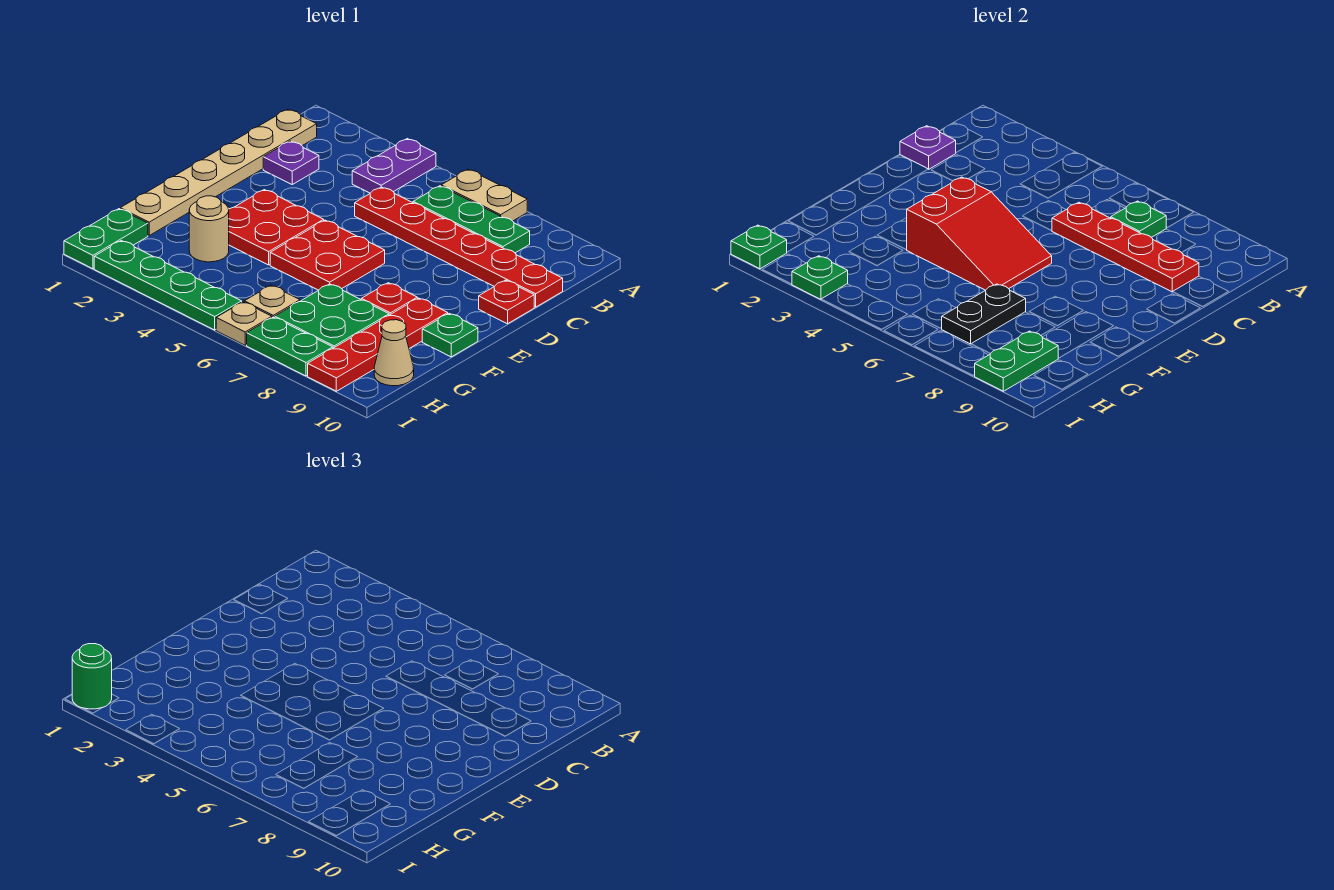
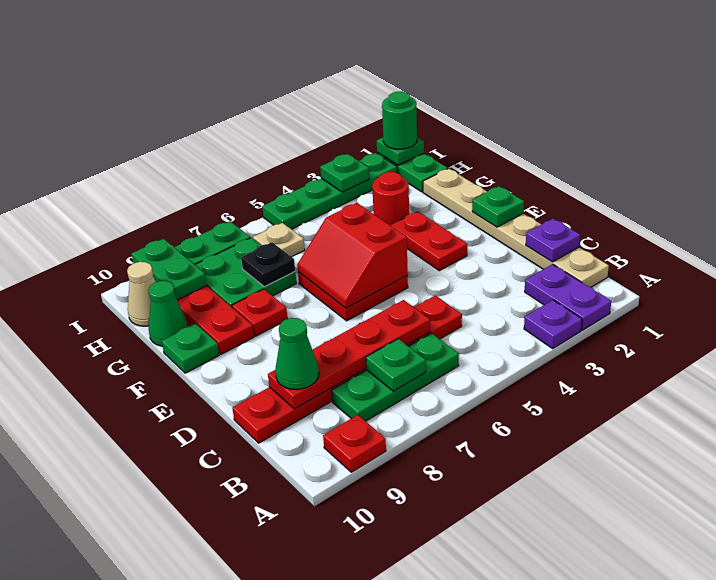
purple plate A4:B4 level 1 -> purple plate A2:B2 level 1
tan plate A6:A7 level 1 -> none
purple plate C2 level 1 -> purple plate A3 level 1
none -> green cone C9 level 3
red plate D10 level 1 -> red plate A9 level 1
none -> green plate E1 level 2
red plate E3:F4 level 1 -> red plate E3:F3 level 1
red slope E4:F6 level 2 top 4 -> red slope E5:F6 level 2 top 5
tan round brick G3 level 1 -> red round brick G3 level 1
black plate G7:H7 level 2 -> black plate G7 level 2
none -> green cone G10 level 1
tan plate I6 level 1 -> none

